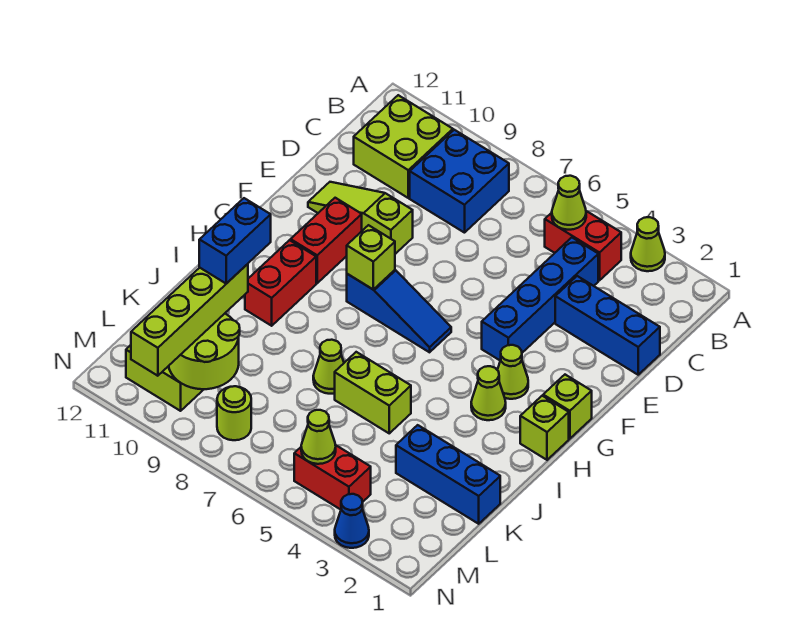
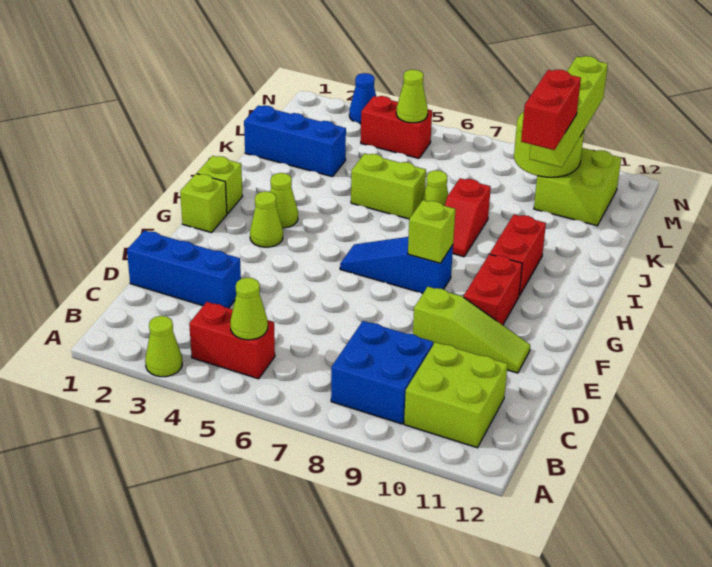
blue brick C4:F4 level 1 -> none
none -> red slope I8:J8 level 1 top J
blue brick J10:K10 level 4 -> red brick J10:K10 level 4
lime round brick M8 level 1 -> none

